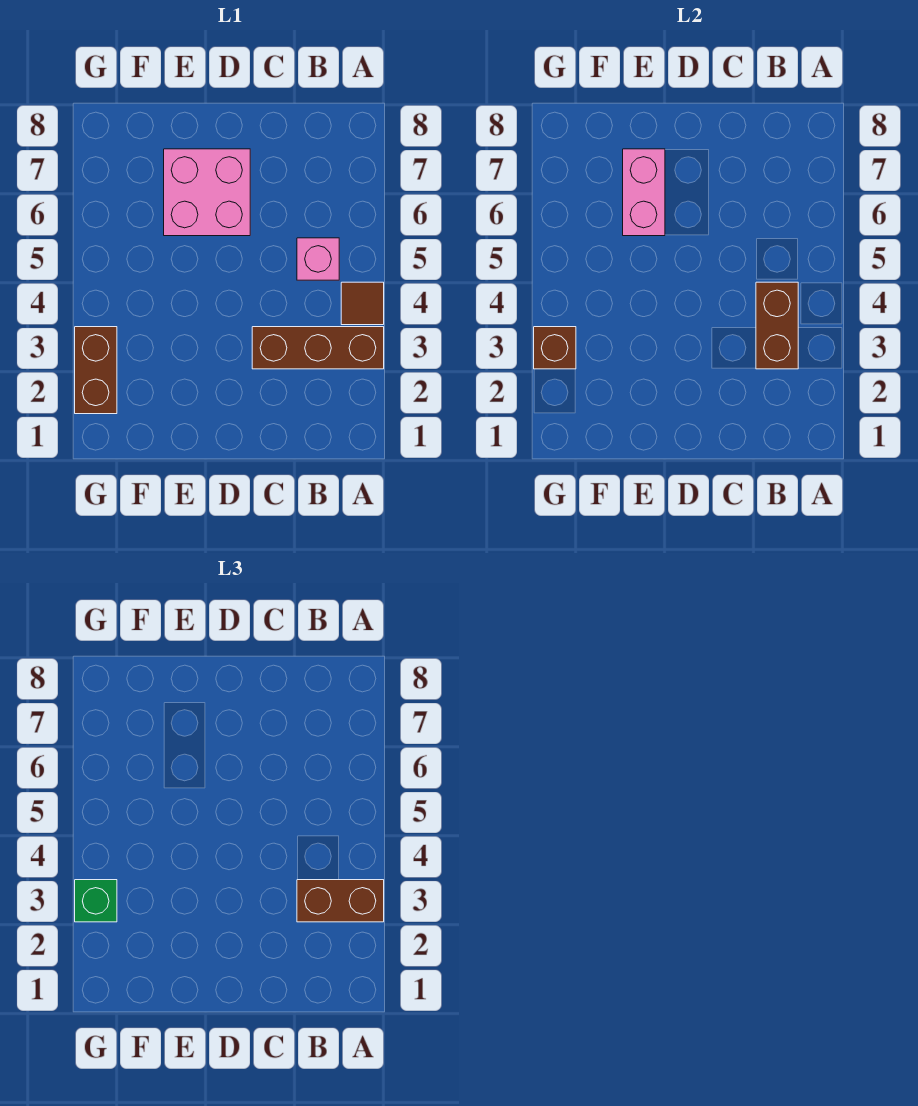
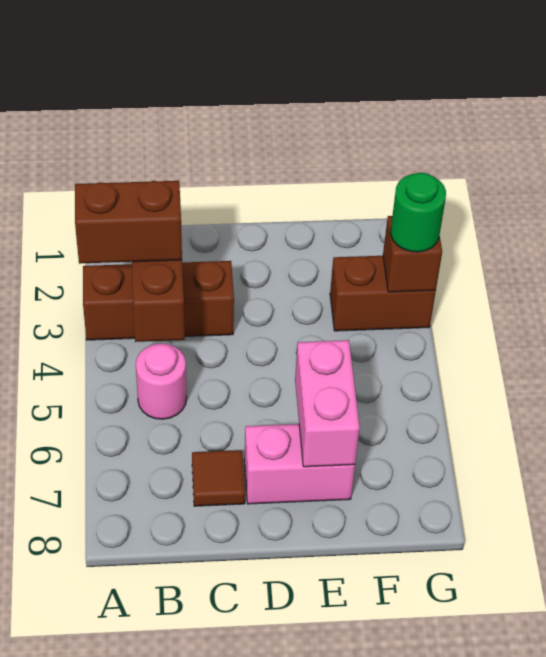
brown tile A4 level 1 -> brown tile C7 level 1
pink brick B5 level 1 -> pink round brick B5 level 1
pink brick D6:E7 level 1 -> pink brick D7:E7 level 1
brown brick G2:G3 level 1 -> brown brick F3:G3 level 1
green brick G3 level 3 -> green round brick G3 level 3

